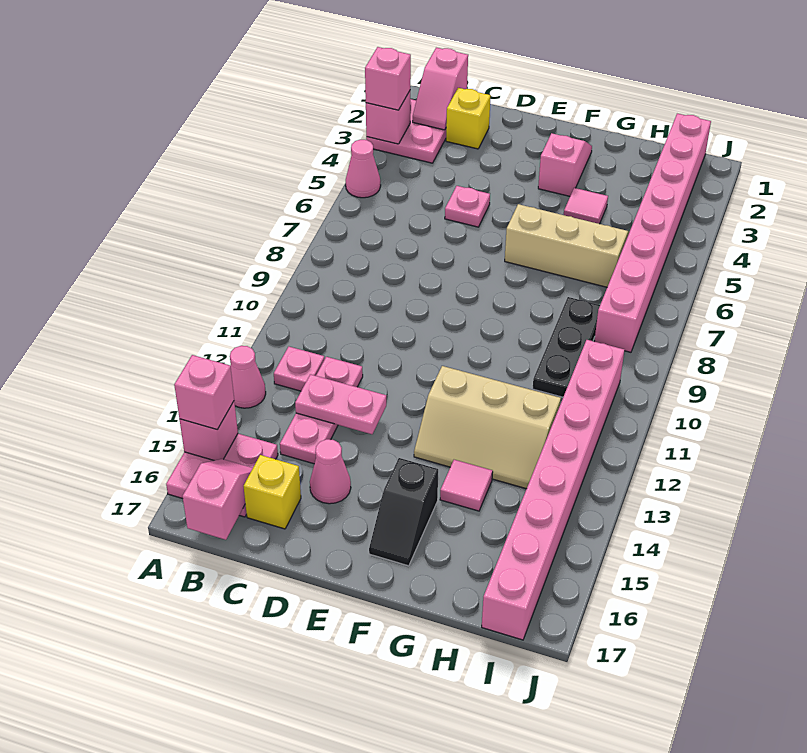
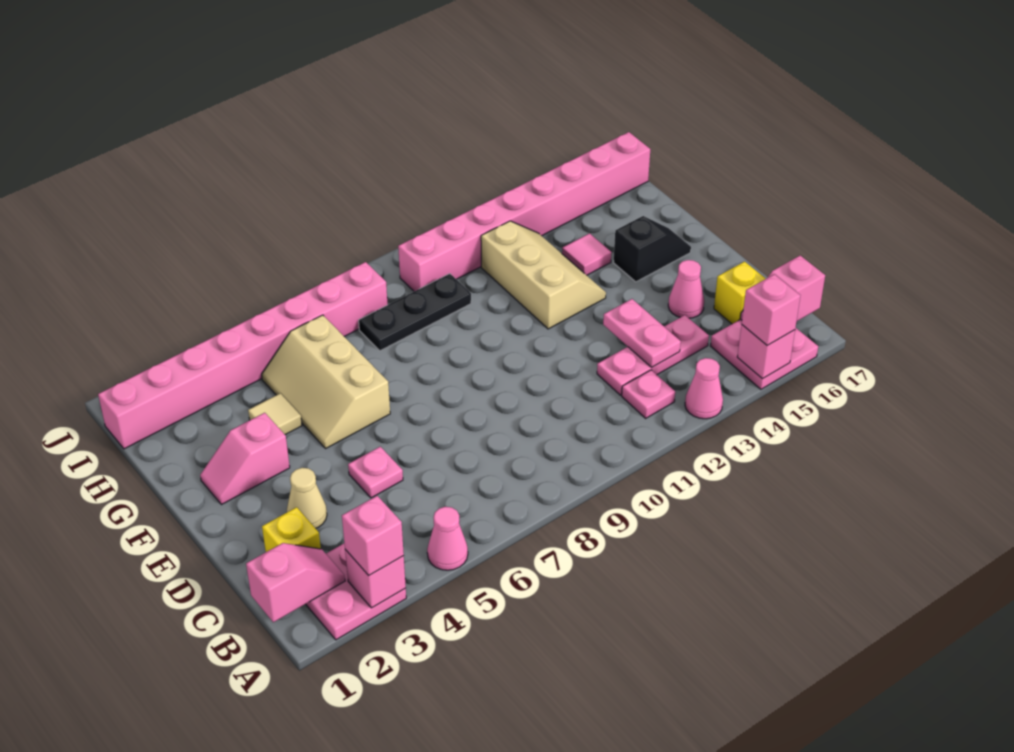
none -> tan cone D3 level 1
pink tile G4 level 1 -> tan tile G4 level 1

